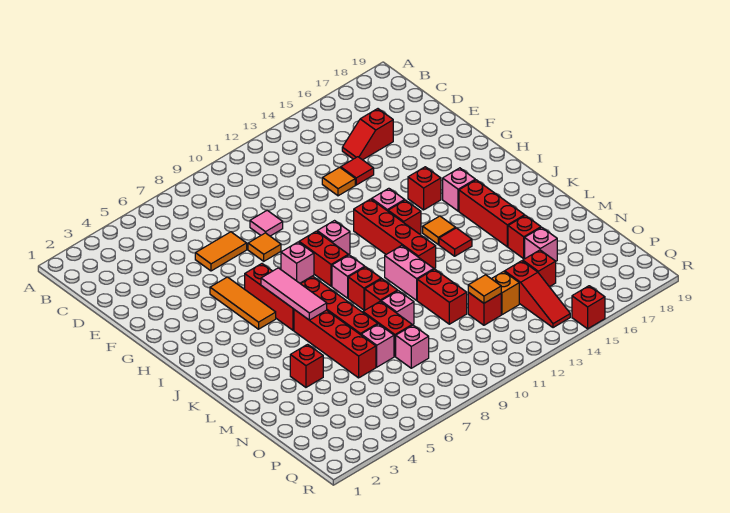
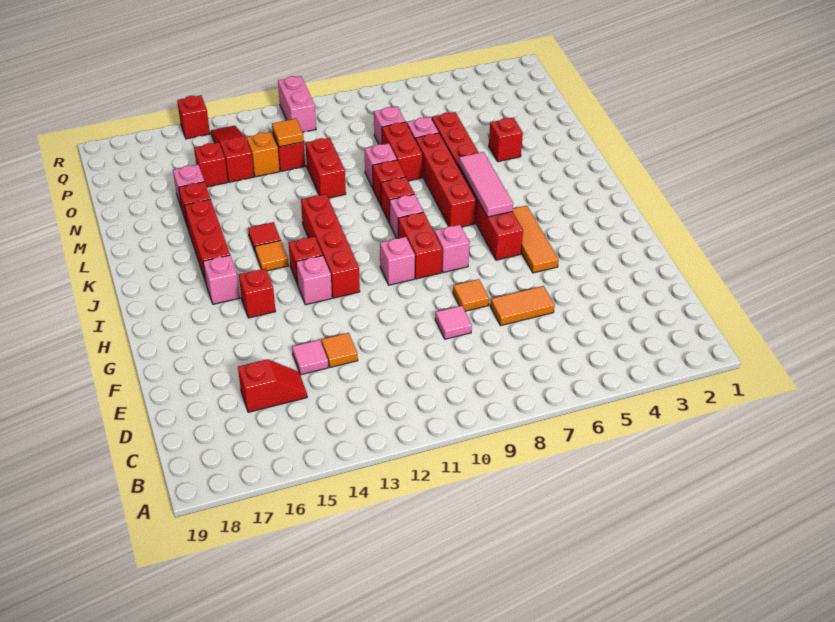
red tile E14 level 1 -> pink tile E14 level 1
pink brick K11:L11 level 1 -> pink brick Q11:R11 level 1

